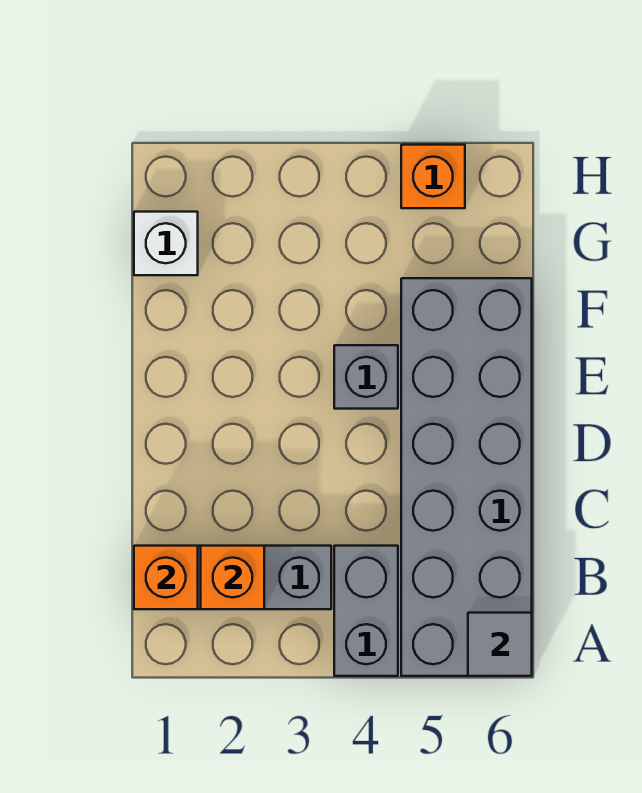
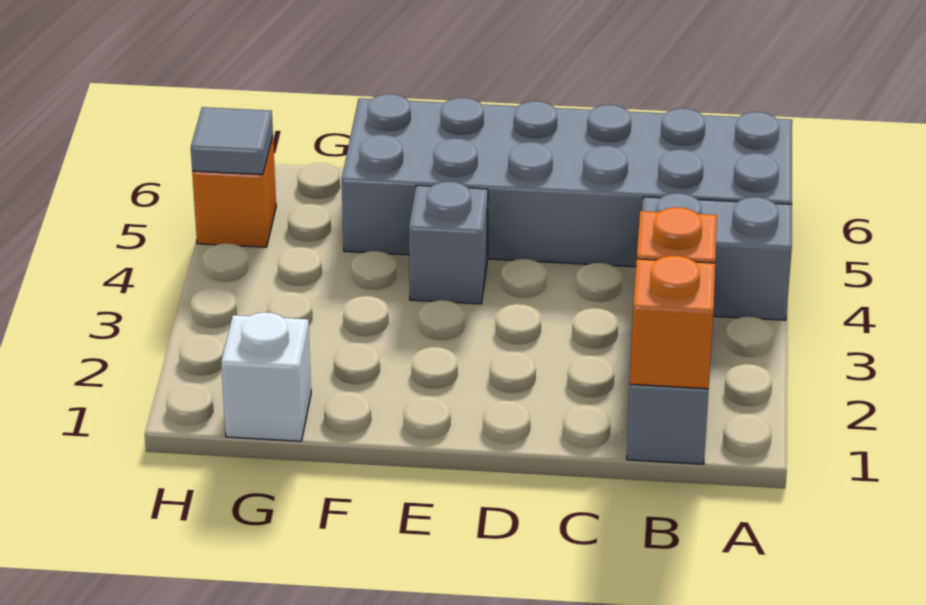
grey tile A6 level 2 -> grey tile H5 level 2

